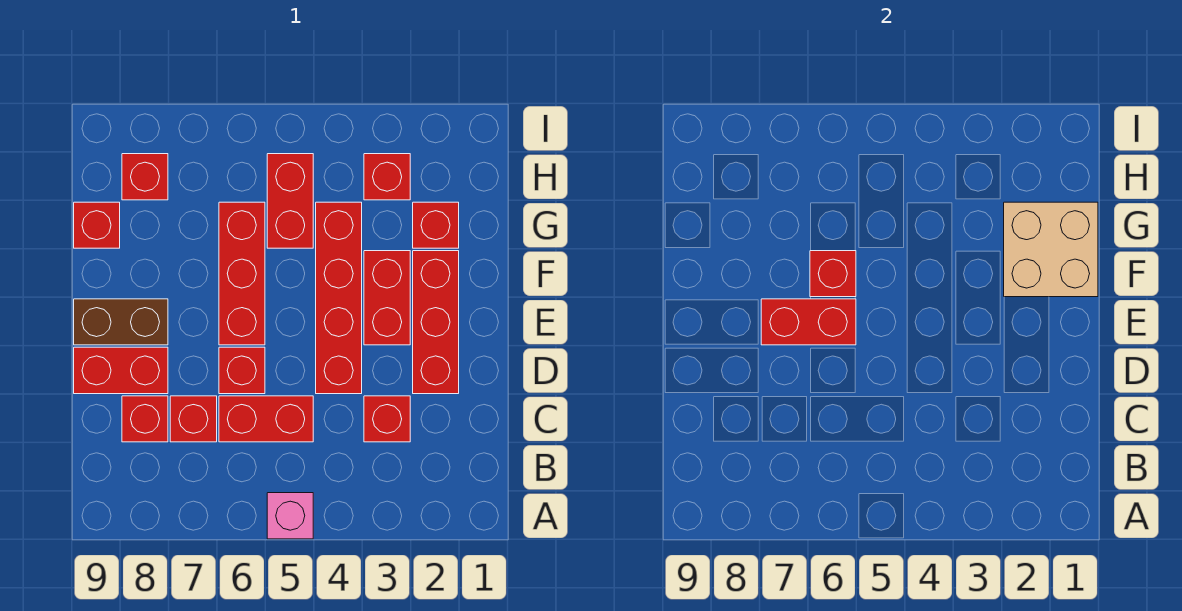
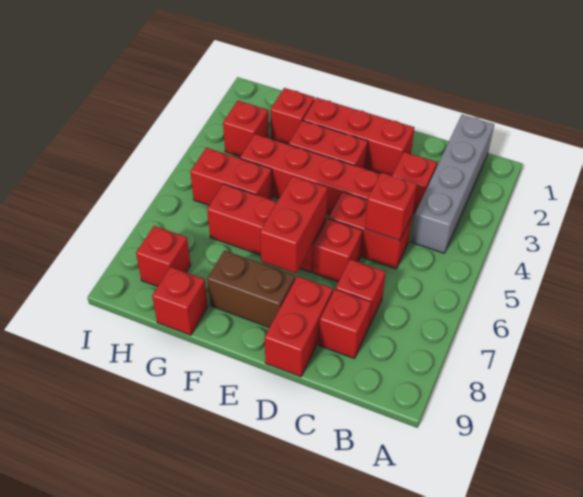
pink brick A5 level 1 -> none
none -> grey brick B1:B4 level 1
red brick C5:C6 level 1 -> red brick C5:D5 level 1
brown brick E8:E9 level 1 -> brown brick E8:F8 level 1
tan brick F1:G2 level 2 -> none
red brick F6 level 2 -> red brick C5 level 2

